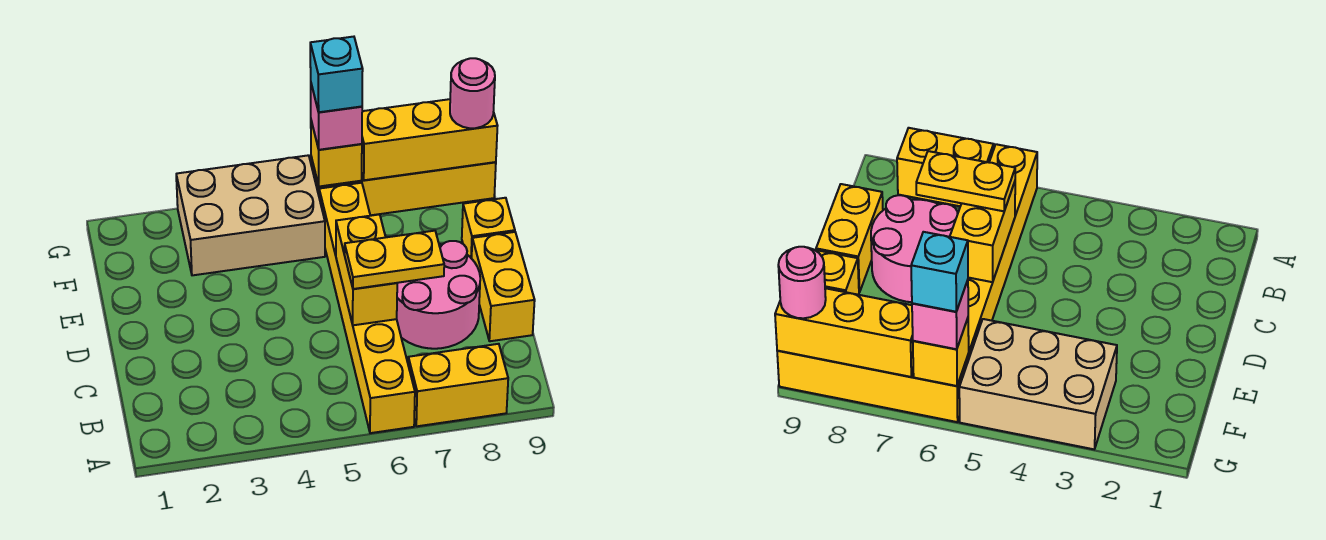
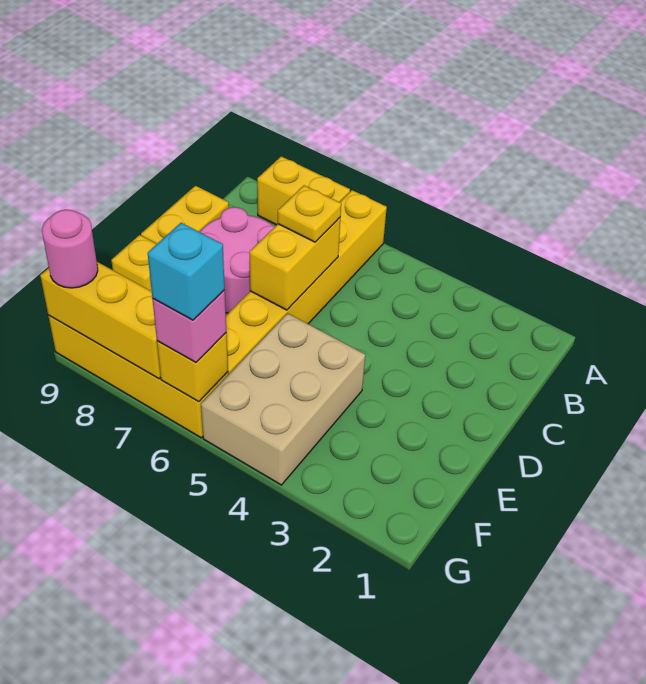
yellow plate C6:C7 level 3 -> yellow plate C6 level 3
tan brick F3:G5 level 1 -> tan brick E4:G5 level 1

